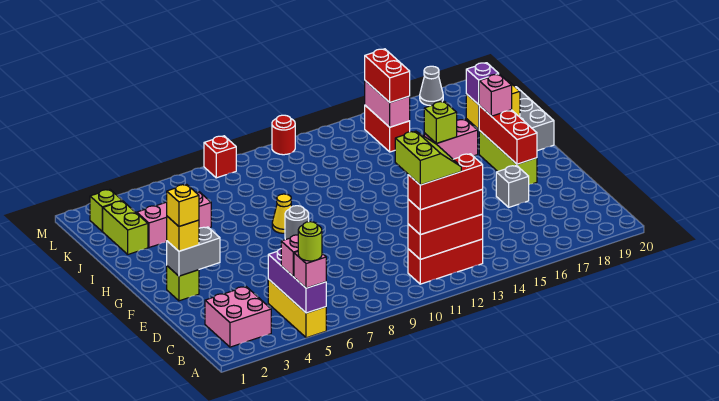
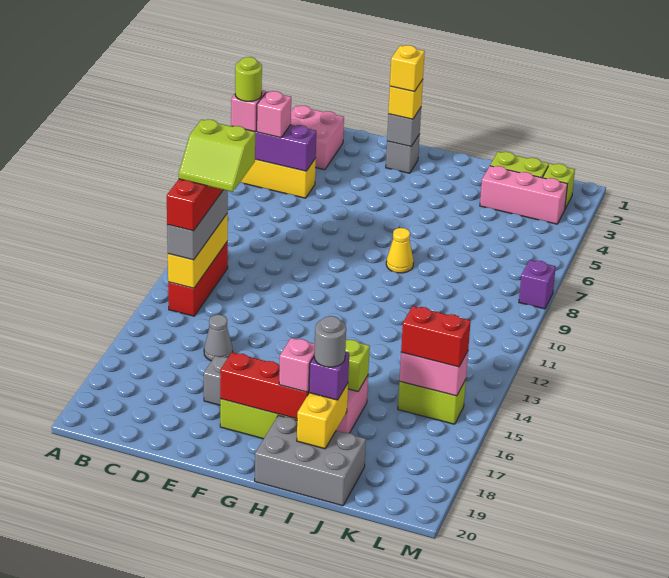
red brick B11:B13 level 2 -> yellow brick B11:B13 level 2
red brick B11:B13 level 3 -> grey brick B11:B13 level 3
lime brick F2 level 1 -> grey brick F2 level 1
grey brick F2:F3 level 2 -> grey brick F2 level 2
grey round brick G8 level 1 -> grey round brick I18 level 4
pink brick J3:J5 level 1 -> pink brick J3:L3 level 1
red brick K15:L15 level 1 -> lime brick K15:L15 level 1
red brick M8 level 1 -> purple brick M8 level 1
red round brick M11 level 1 -> none
grey cone M18 level 1 -> grey cone D15 level 1

